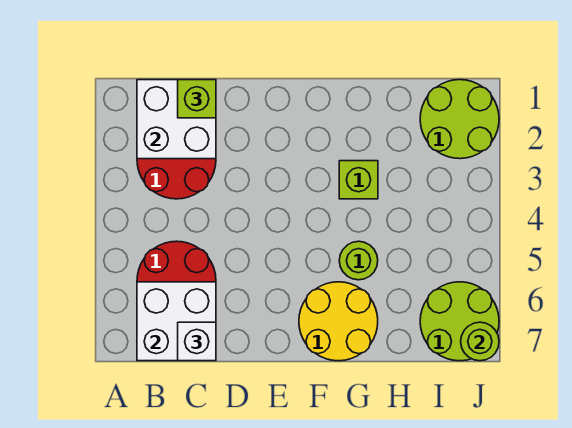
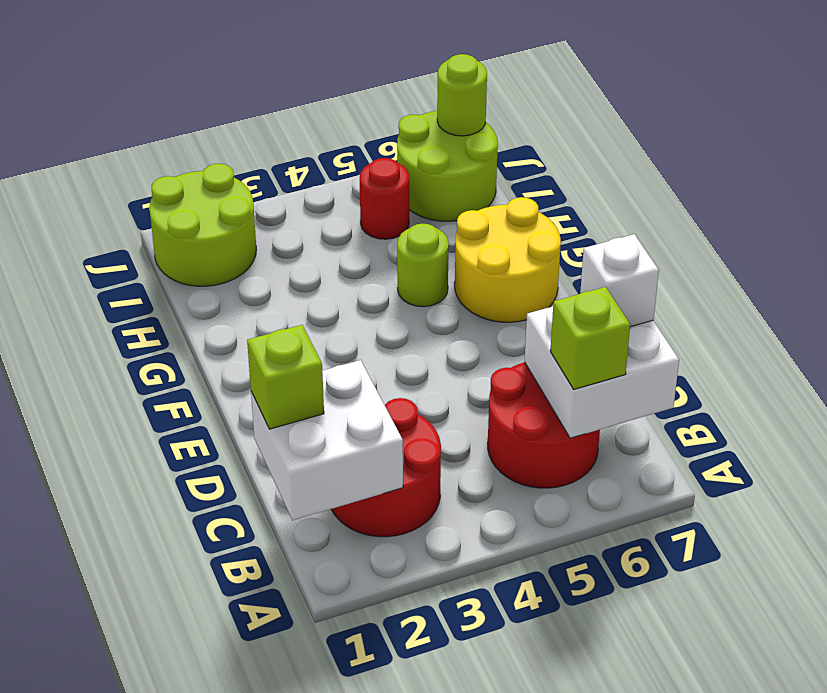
lime brick G3 level 1 -> lime brick B6 level 3
none -> red round brick I5 level 1

